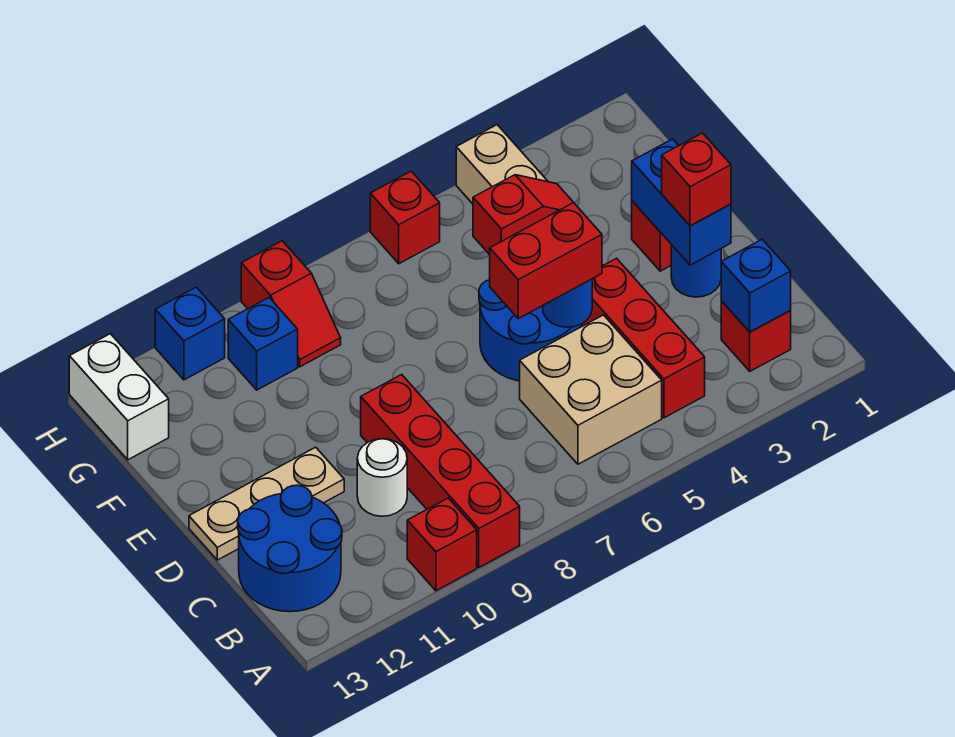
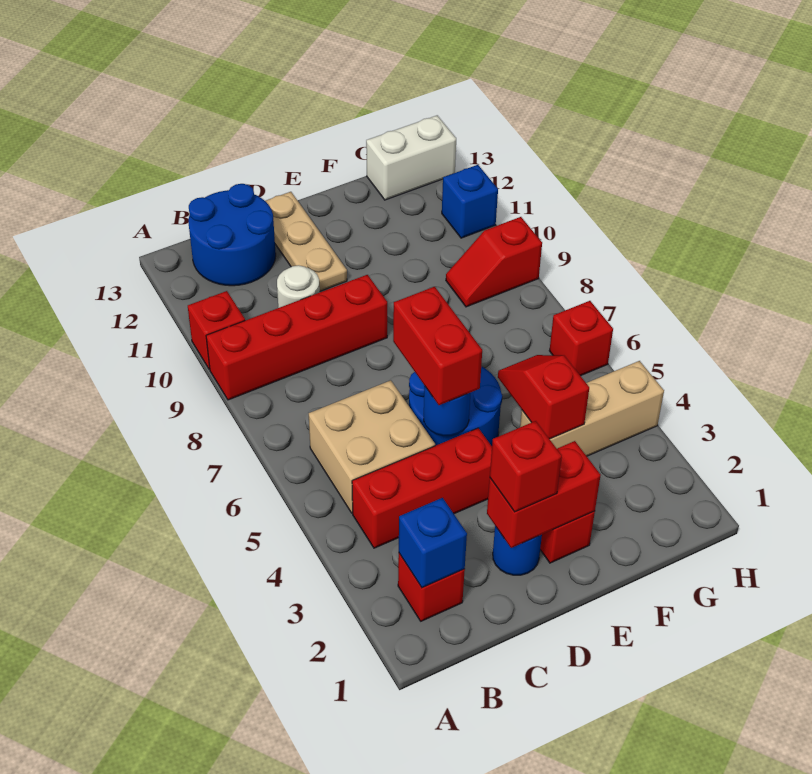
blue brick D2:E2 level 2 -> red brick D2:E2 level 2
red slope F4:F5 level 2 top 5 -> red slope F4:F5 level 2 top 4
blue brick G10 level 1 -> none

